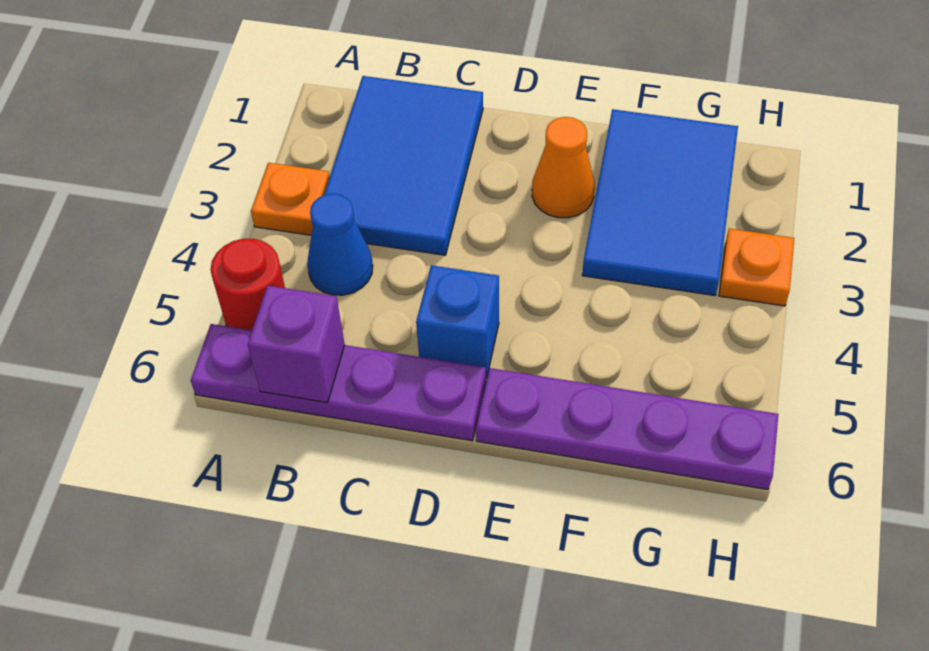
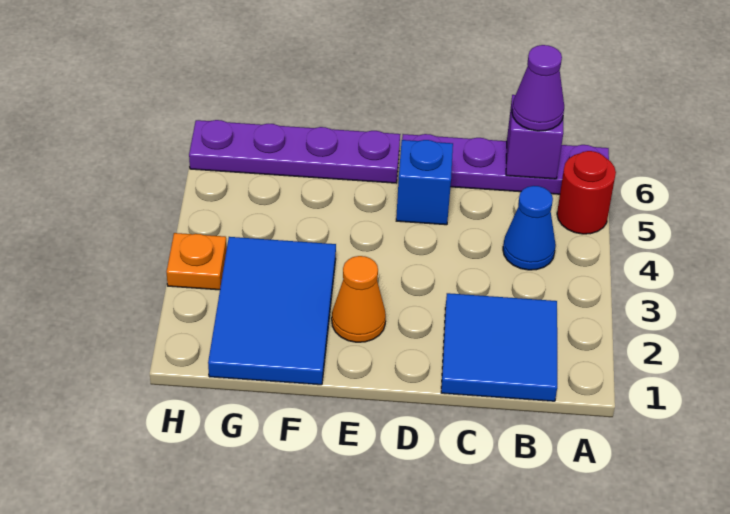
orange plate A3 level 1 -> none
blue tile B1:C3 level 1 -> blue tile B1:C2 level 1
none -> purple cone B6 level 3

